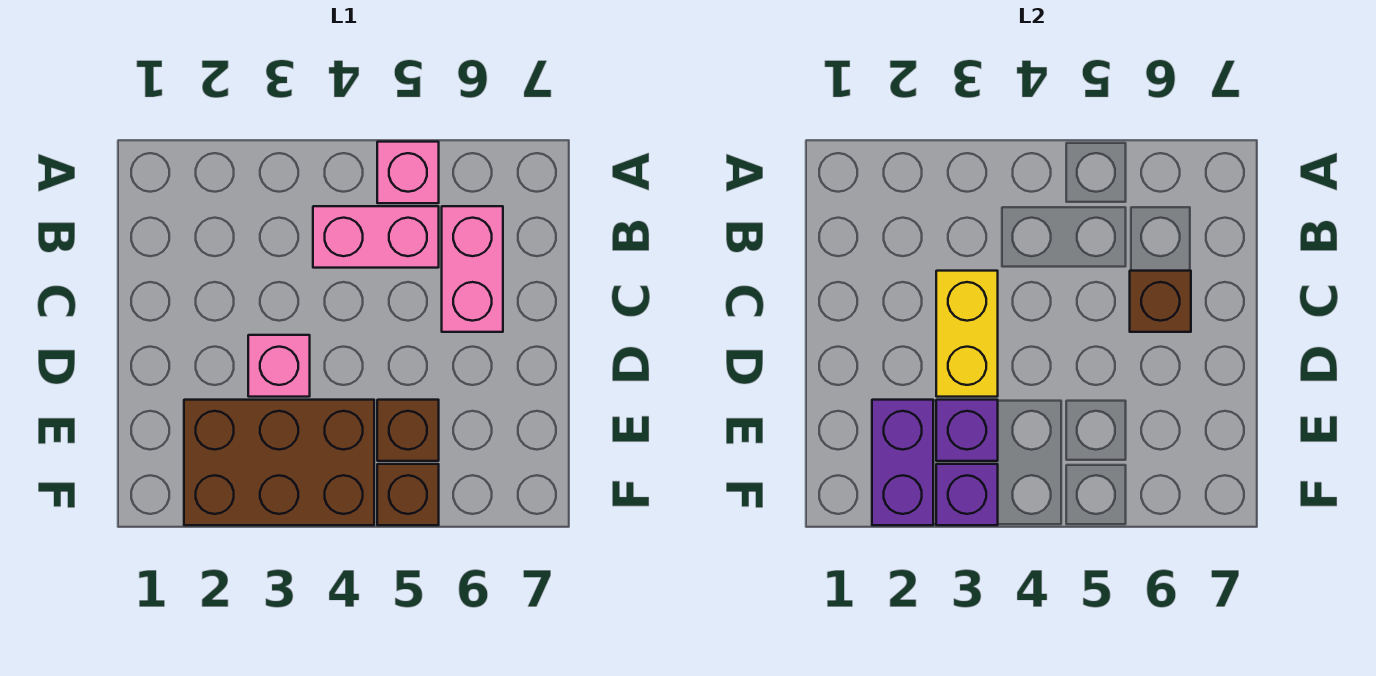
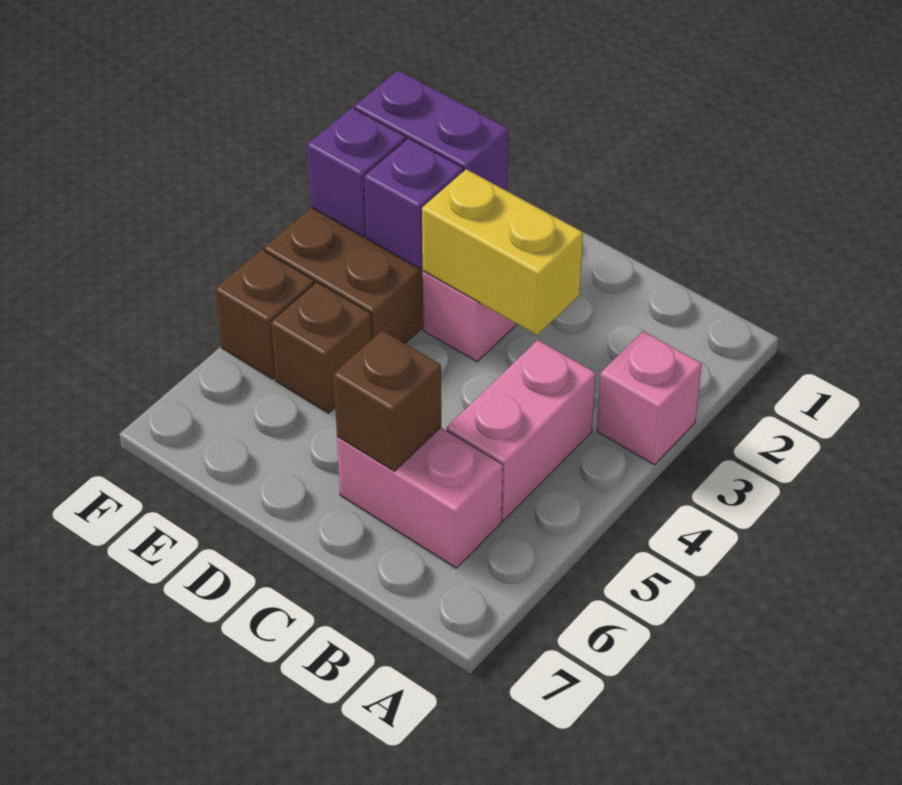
pink brick A5 level 1 -> pink brick A3 level 1

